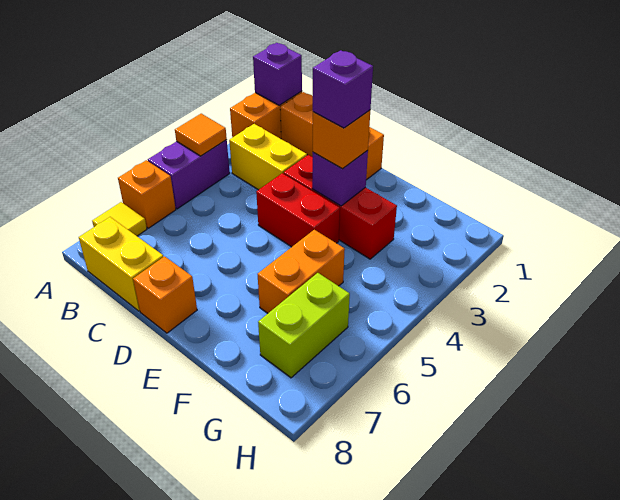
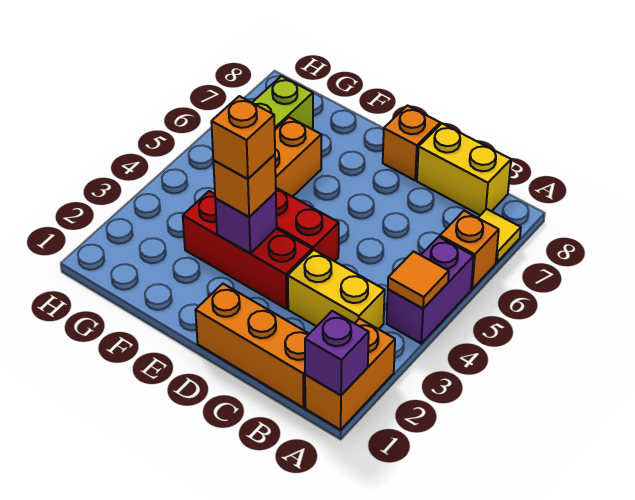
purple brick E3 level 4 -> orange brick E3 level 4

